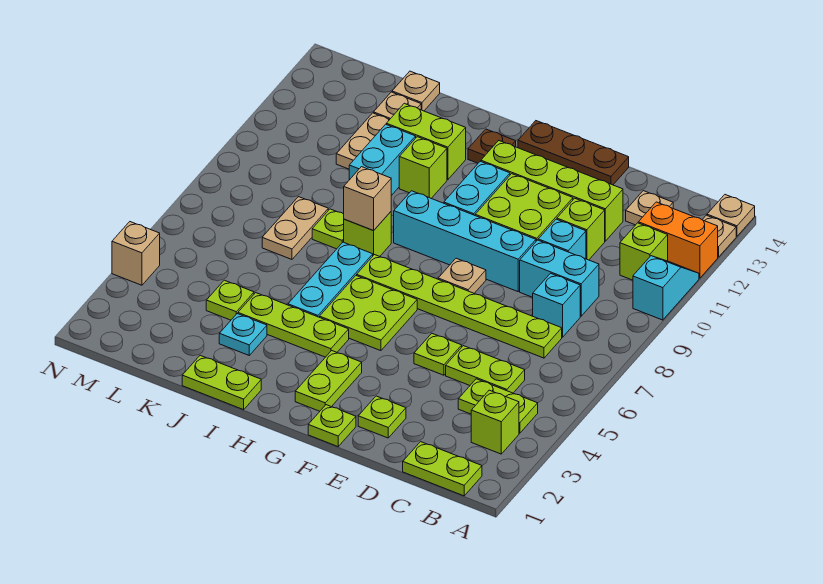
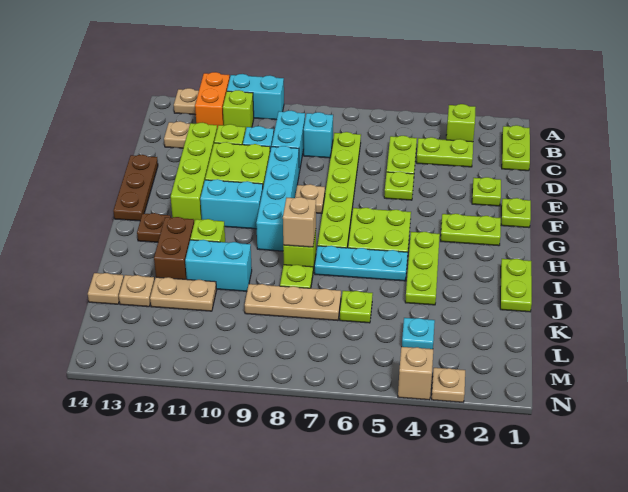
cyan slope A10:A11 level 1 top 10 -> cyan brick A10:A11 level 1
tan plate A14 level 1 -> tan plate N3 level 1
lime plate B4:C4 level 1 -> lime plate C3:C4 level 1
lime brick I12:J12 level 1 -> brown brick I12:J12 level 1
cyan plate J3 level 1 -> cyan plate L4 level 1
lime plate K4 level 1 -> lime plate K6 level 1
tan plate K7:K8 level 1 -> tan plate K7:K9 level 1

